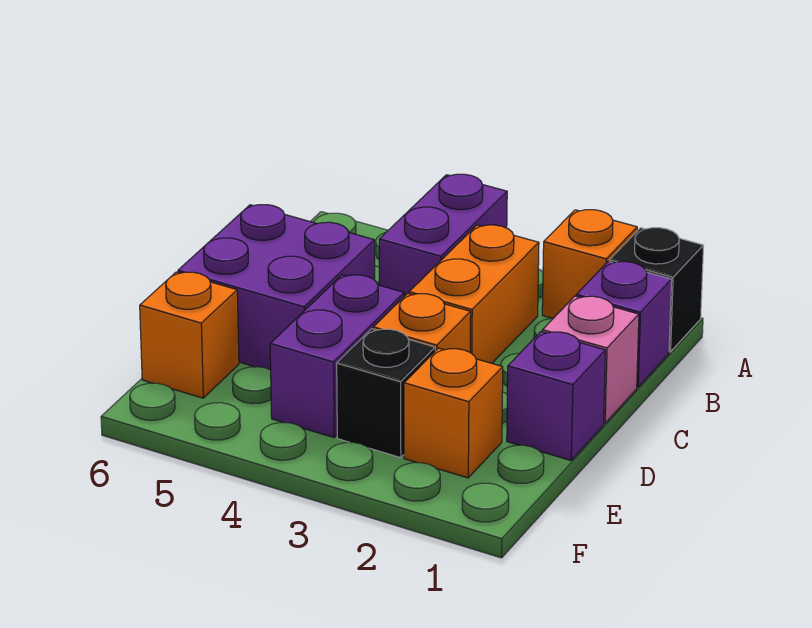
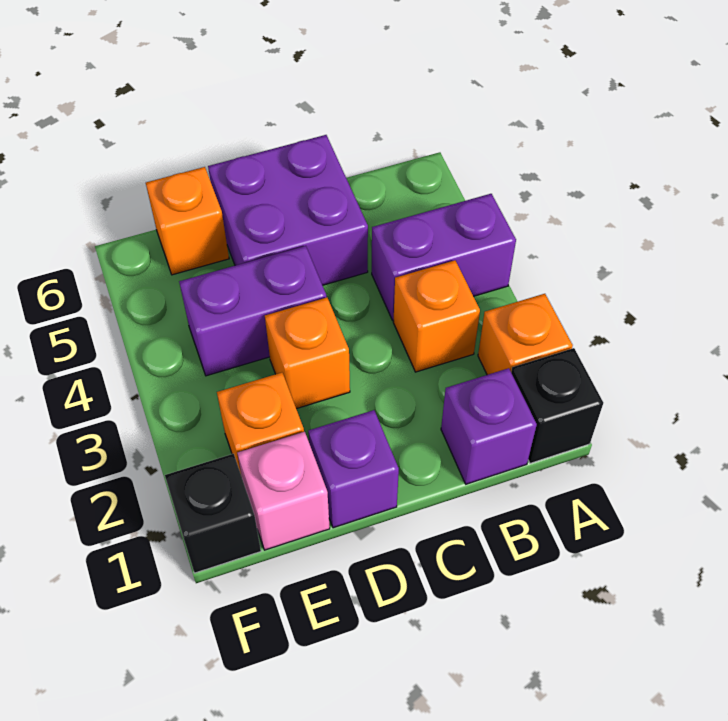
orange brick B3:C3 level 1 -> orange brick B3 level 1
pink brick C1 level 1 -> pink brick E1 level 1
black brick E3 level 1 -> black brick F1 level 1

